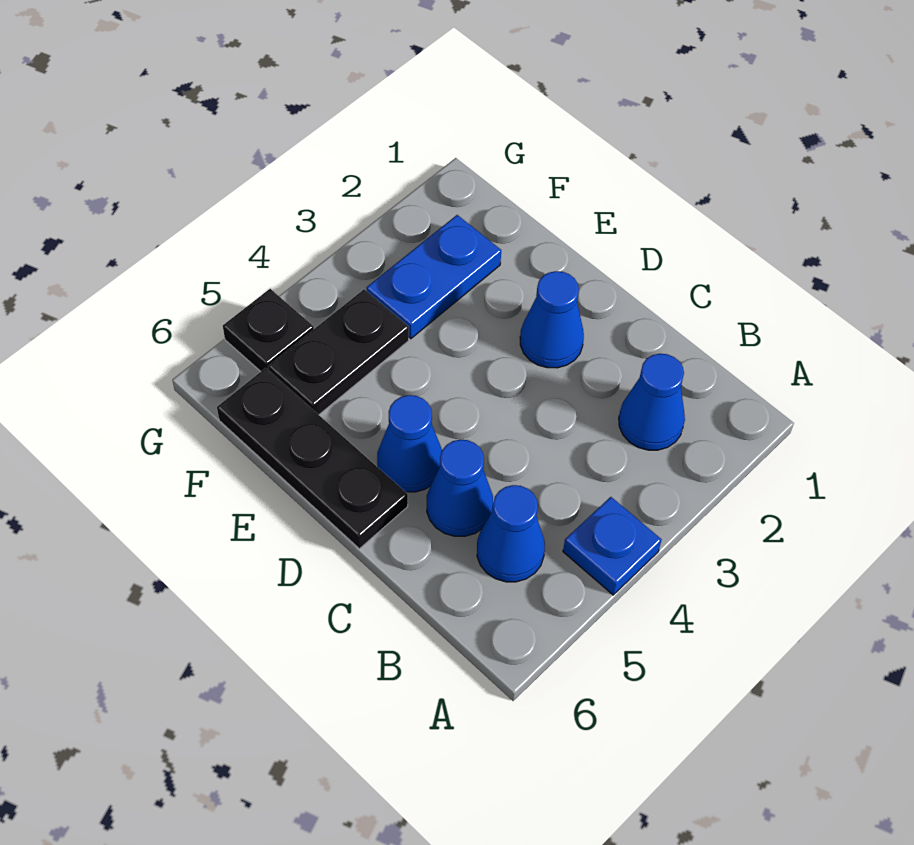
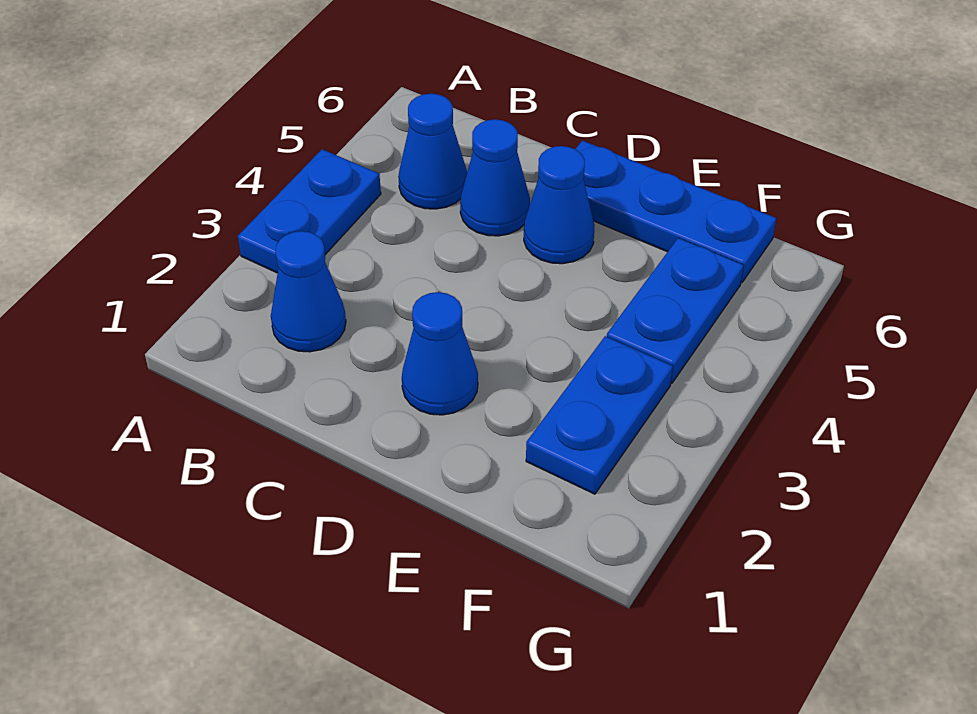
blue plate A4 level 1 -> blue plate A3:A4 level 1
black plate D6:F6 level 1 -> blue plate D6:F6 level 1
black plate F4:F5 level 1 -> blue plate F4:F5 level 1
black plate G5 level 1 -> none

